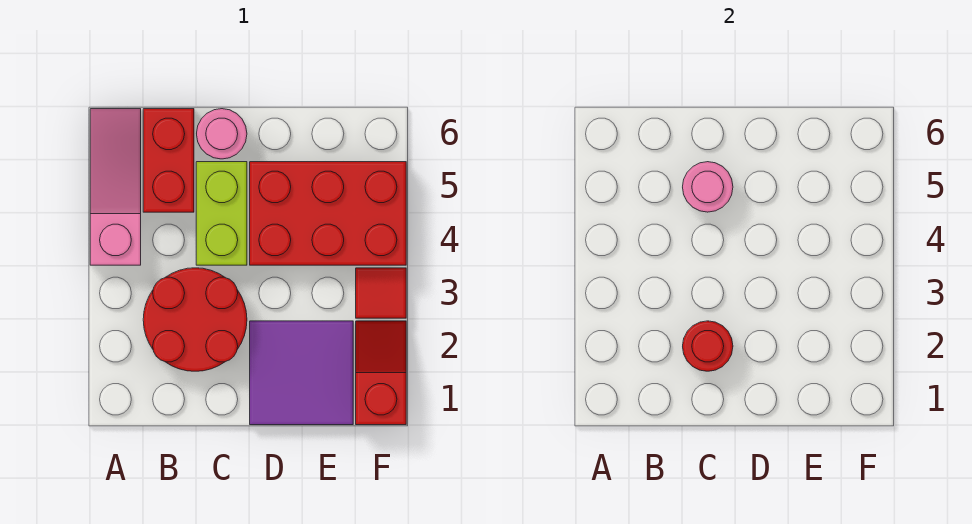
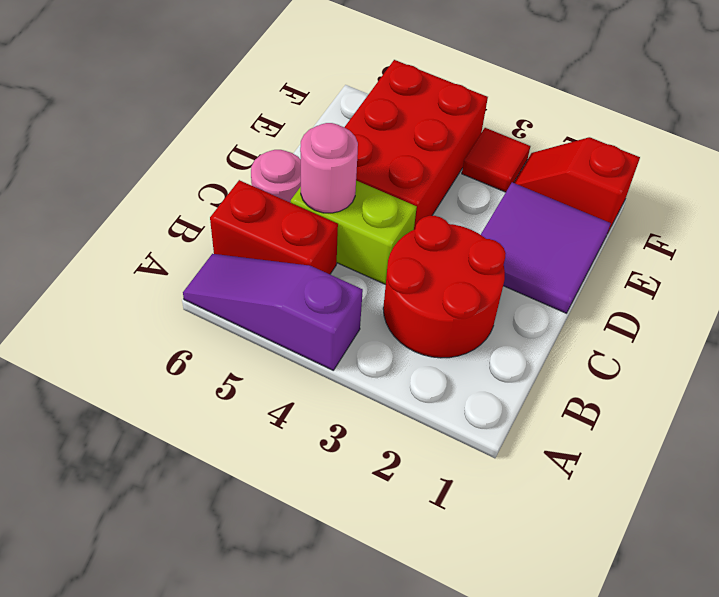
pink slope A4:A6 level 1 top 4 -> purple slope A4:A6 level 1 top 4
red round brick C2 level 2 -> none

